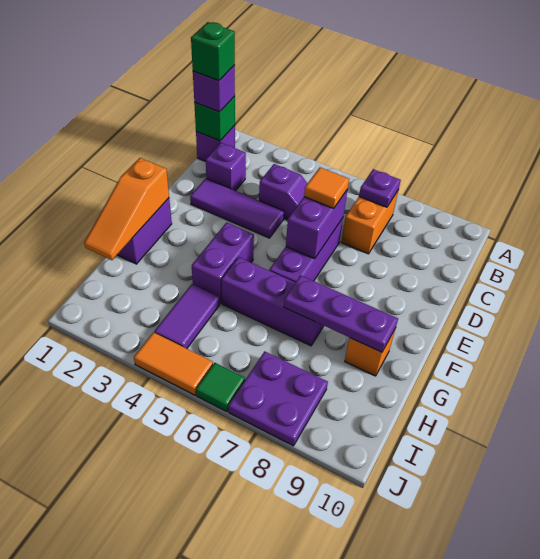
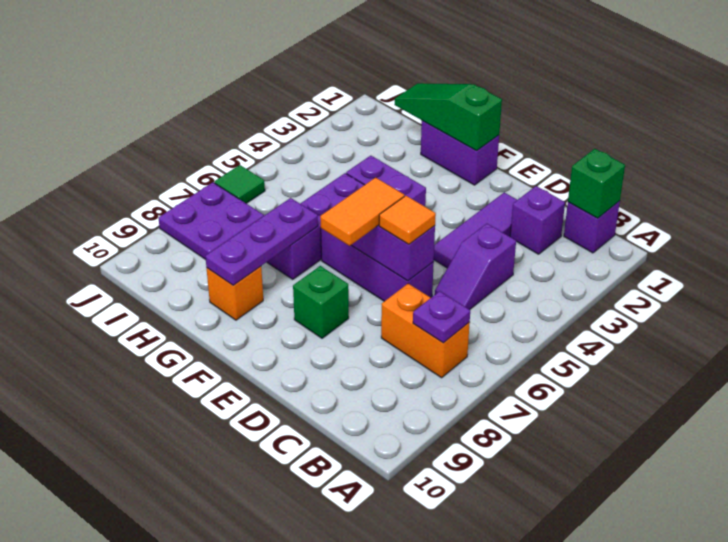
purple brick B1 level 3 -> none
green brick B1 level 4 -> green brick E8 level 1
orange slope F1:H1 level 2 top F -> green slope F1:H1 level 2 top F
purple tile H4:I4 level 1 -> none
orange tile J4:J5 level 1 -> orange tile E6:E7 level 3

